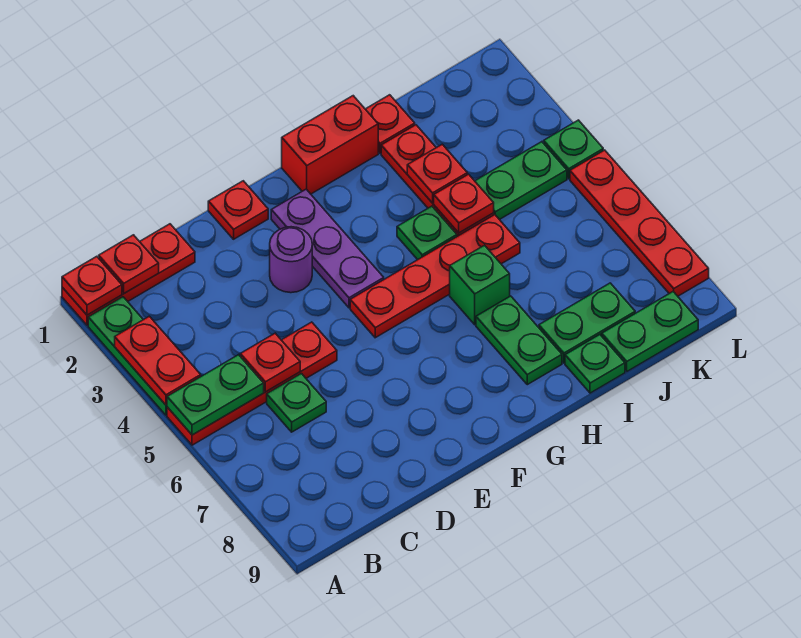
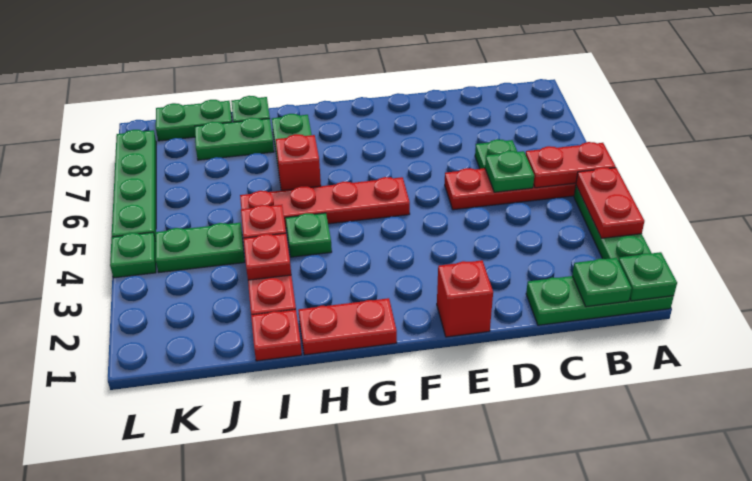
red plate A1:C1 level 1 -> green plate A1:C1 level 1
red plate A1 level 2 -> green plate A1 level 2
green plate A5:B5 level 2 -> red plate A5:B5 level 2
red plate B1 level 2 -> green plate B1 level 2
red plate C5 level 2 -> green plate C5 level 2
red plate E1 level 1 -> red brick E1 level 1
purple round brick E3 level 1 -> none
purple plate F2:F4 level 1 -> none
red brick G1:H1 level 1 -> red plate G1:H1 level 1
green brick H6 level 1 -> red brick H6 level 1
red plate L5:L8 level 1 -> green plate L5:L8 level 1

